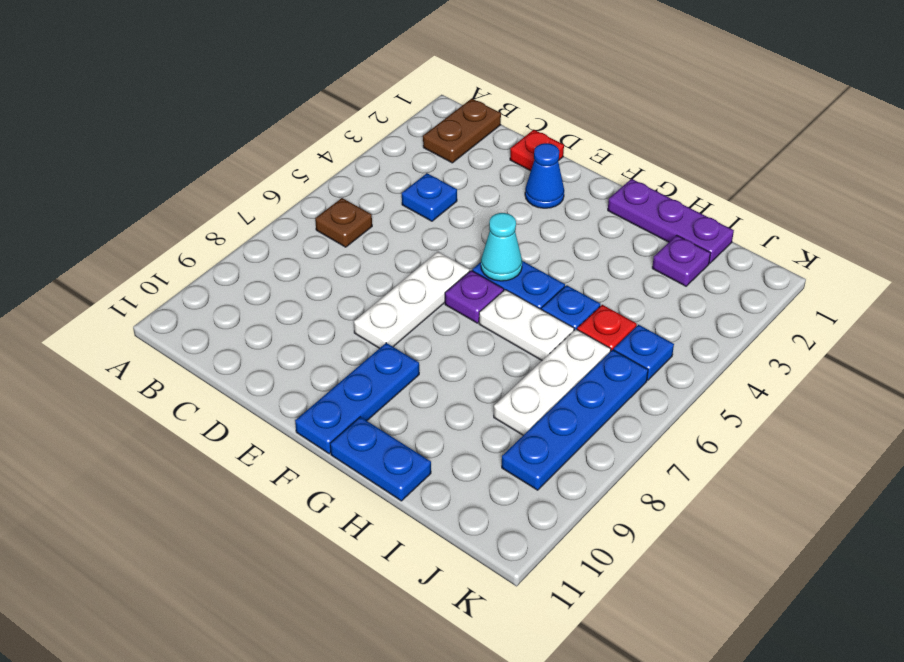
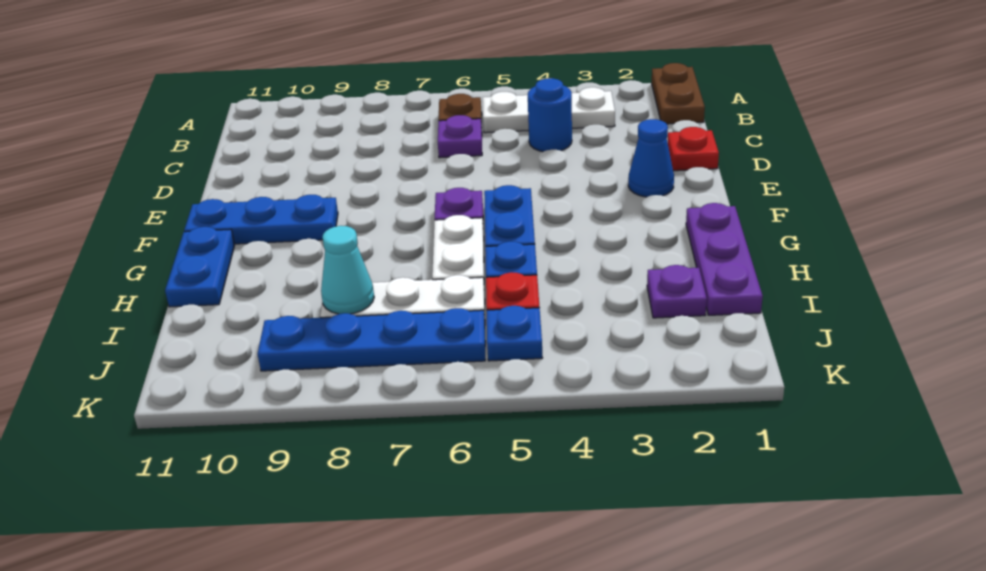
brown plate B1:B2 level 1 -> brown plate A1:B1 level 1
blue plate C4 level 1 -> blue round brick C4 level 1
none -> purple plate C6 level 1
white plate E6:E8 level 1 -> white plate B3:B5 level 1
cyan cone F5 level 2 -> cyan cone I8 level 2

